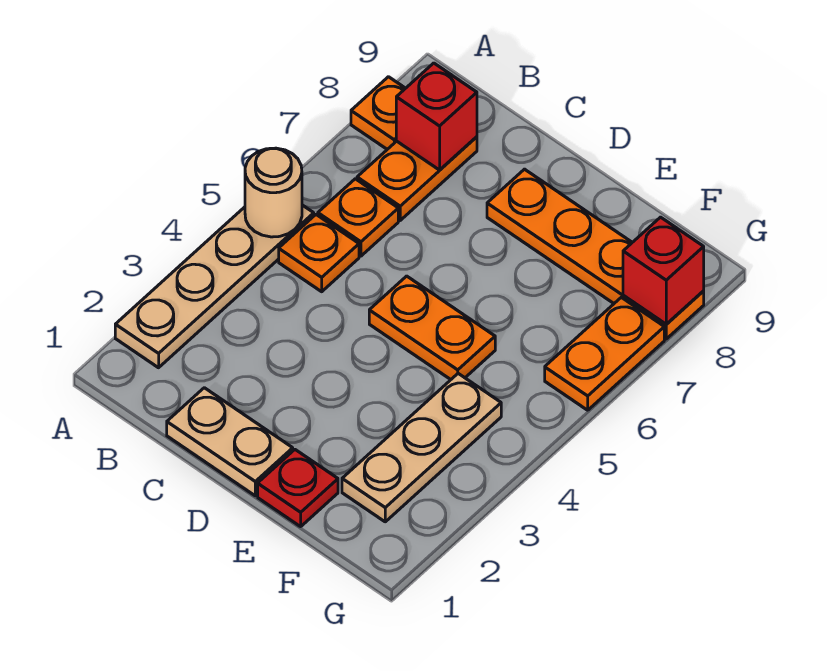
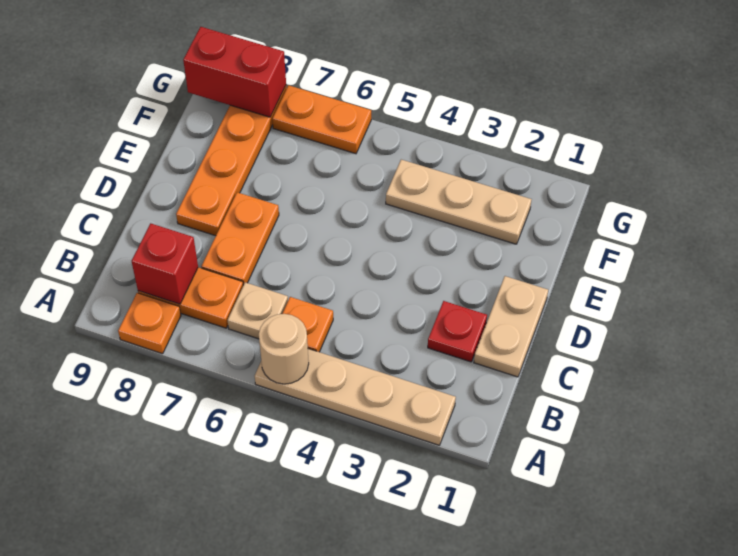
orange plate B6 level 1 -> tan plate B6 level 1
orange plate D5:E5 level 1 -> orange plate C7:D7 level 1
red plate E1 level 1 -> red plate C2 level 1
red brick G8 level 2 -> red brick G8:G9 level 2

